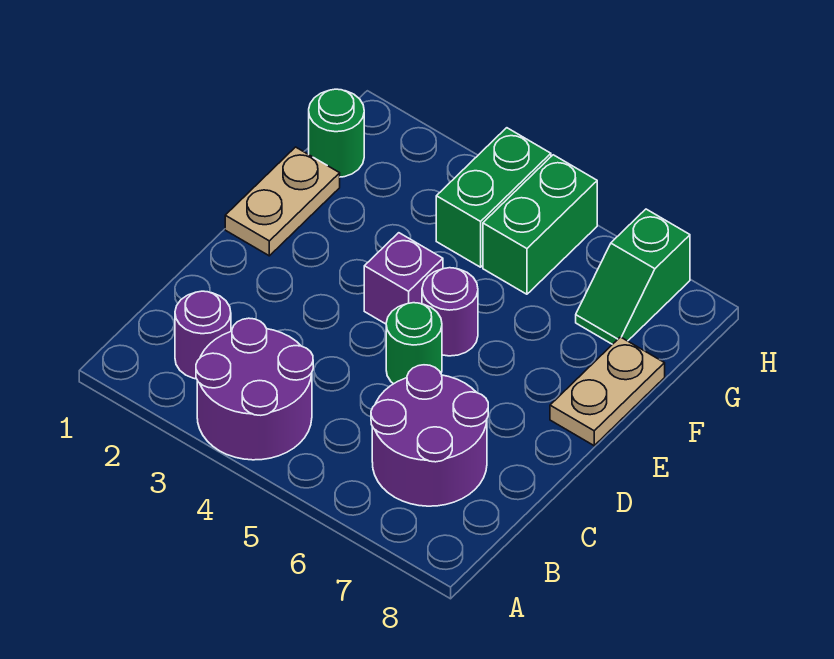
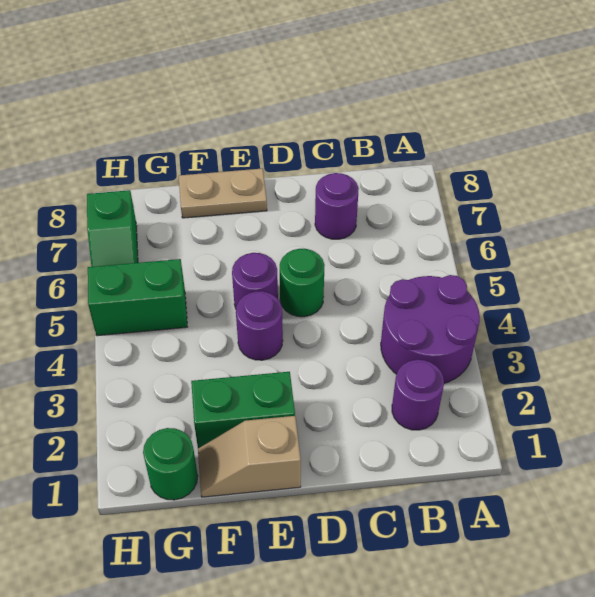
purple round brick B6:C7 level 1 -> purple round brick C7 level 1
tan plate E1:F1 level 1 -> tan slope E1:F1 level 1 top E
purple brick E4 level 1 -> purple round brick E4 level 1
green brick G4:H4 level 1 -> green brick E2:F2 level 1
green slope G7:H7 level 1 top H -> green slope H6:H7 level 1 top 7

